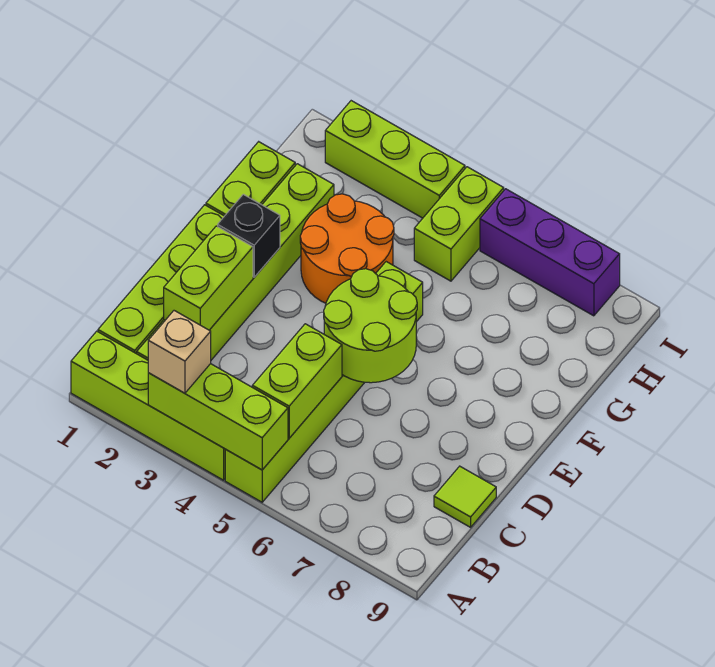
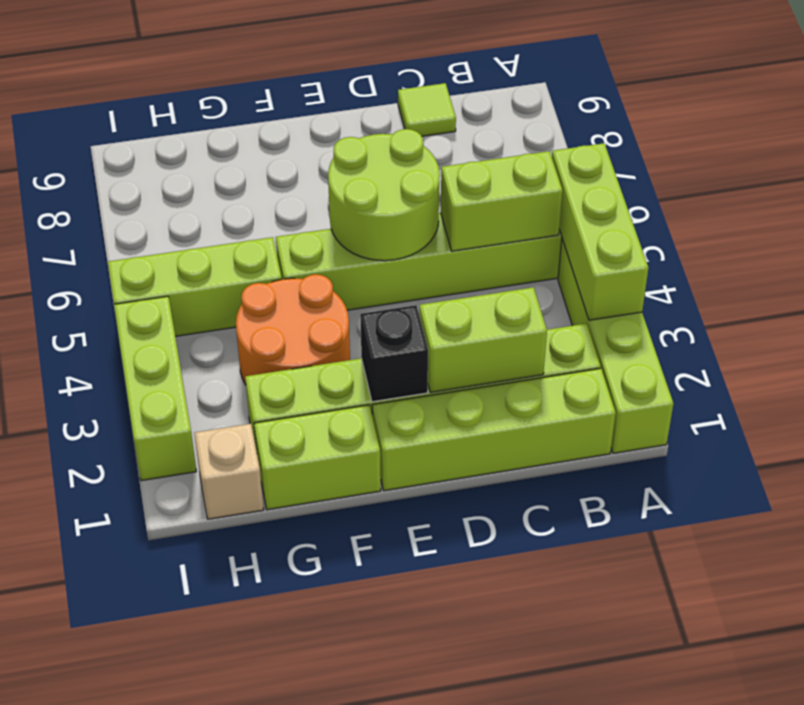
tan brick A3 level 3 -> tan brick H1 level 1
lime brick H5:I5 level 1 -> lime brick G5:I5 level 1
purple brick I6:I8 level 1 -> none

